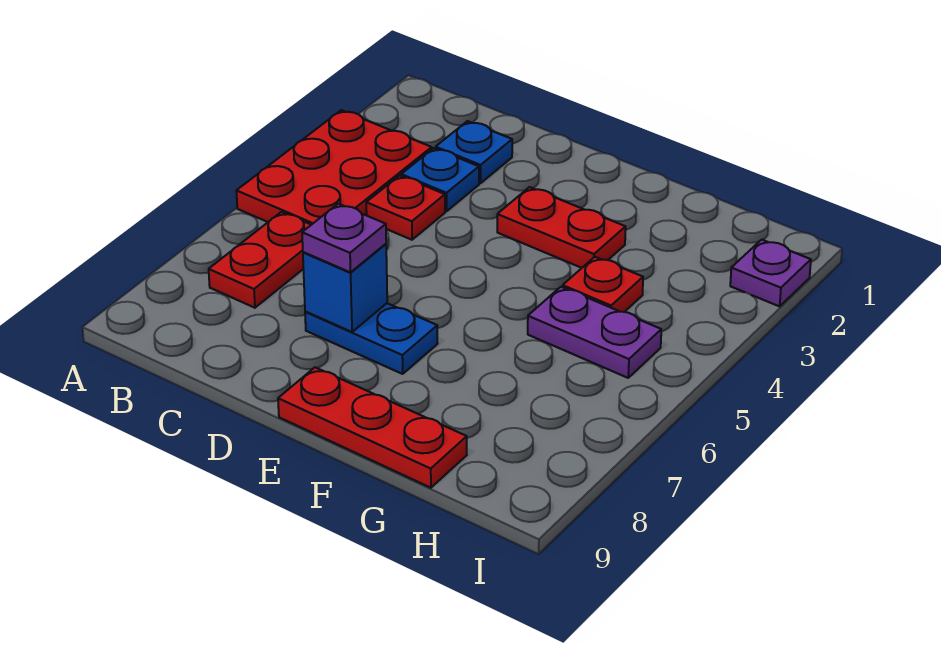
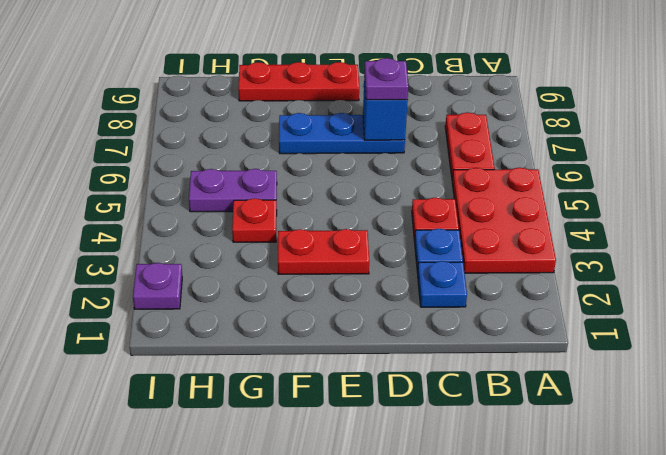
blue plate D7:E7 level 1 -> blue plate D7:F7 level 1

